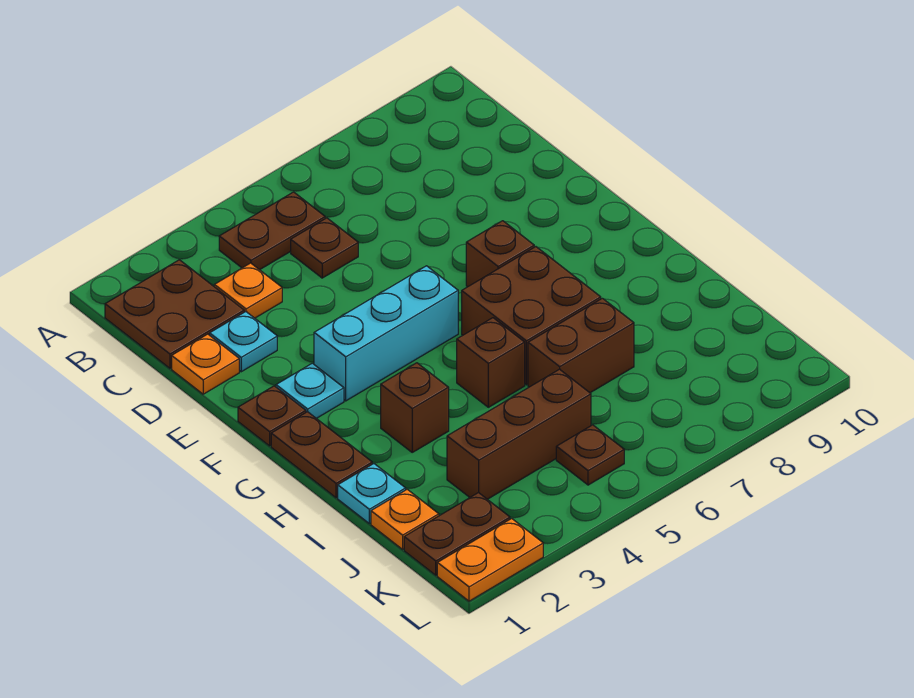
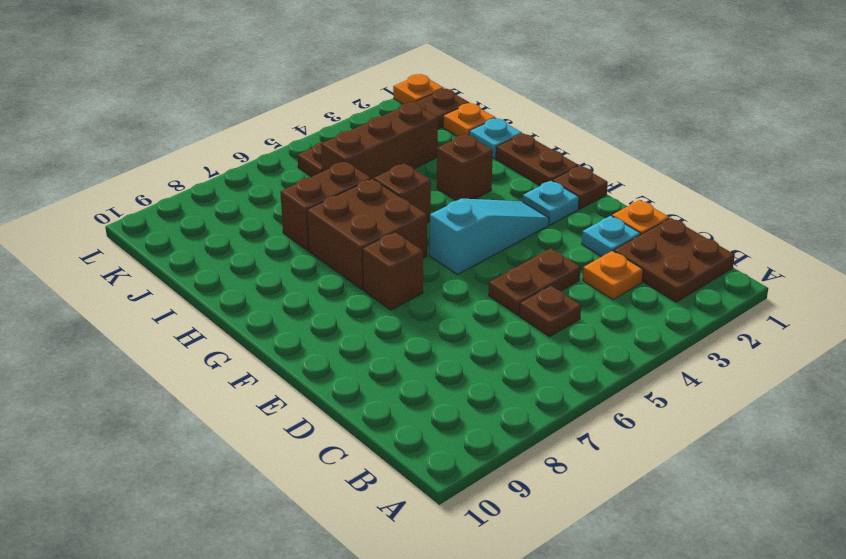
brown plate B4:B5 level 1 -> brown plate D4:D5 level 1
cyan brick F3:F5 level 1 -> cyan slope F3:F5 level 1 top 5
orange plate L1:L2 level 1 -> orange plate L1 level 1

